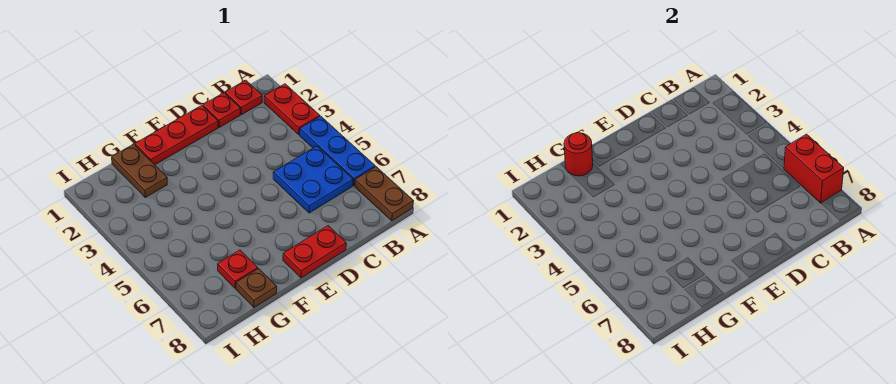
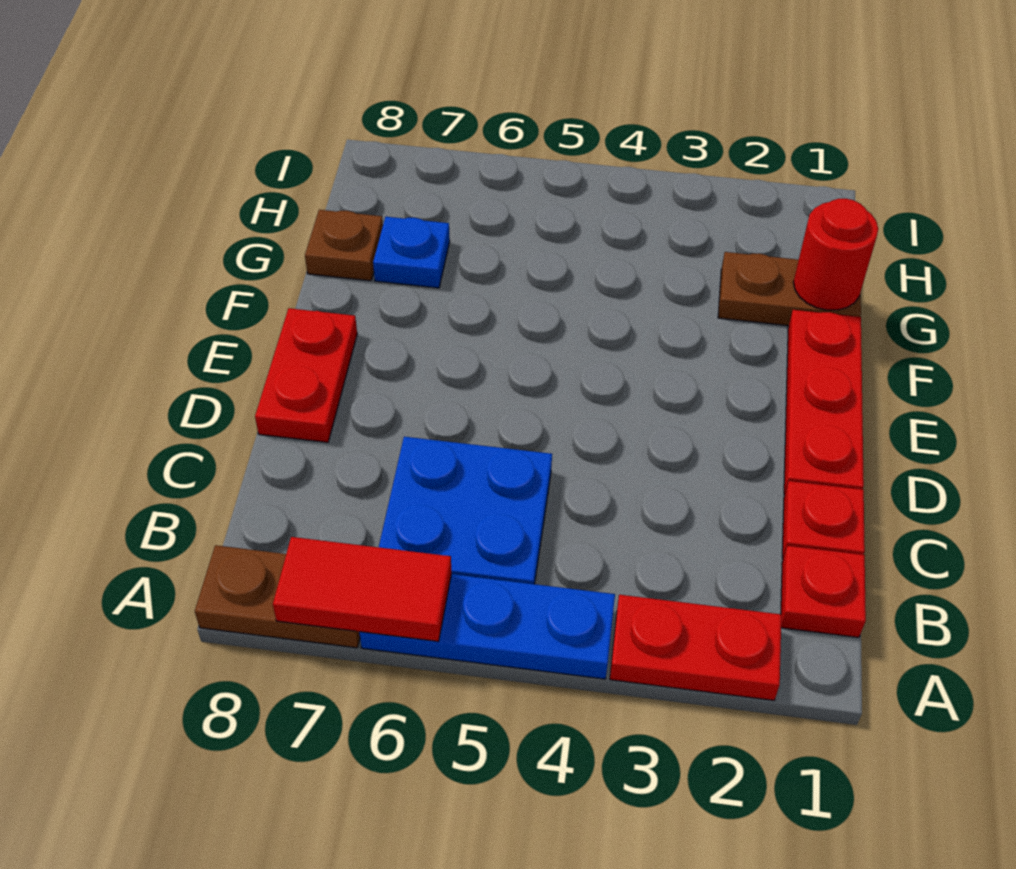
red brick A6:A7 level 2 -> red tile A6:A7 level 2
red plate G7 level 1 -> blue plate G7 level 1

